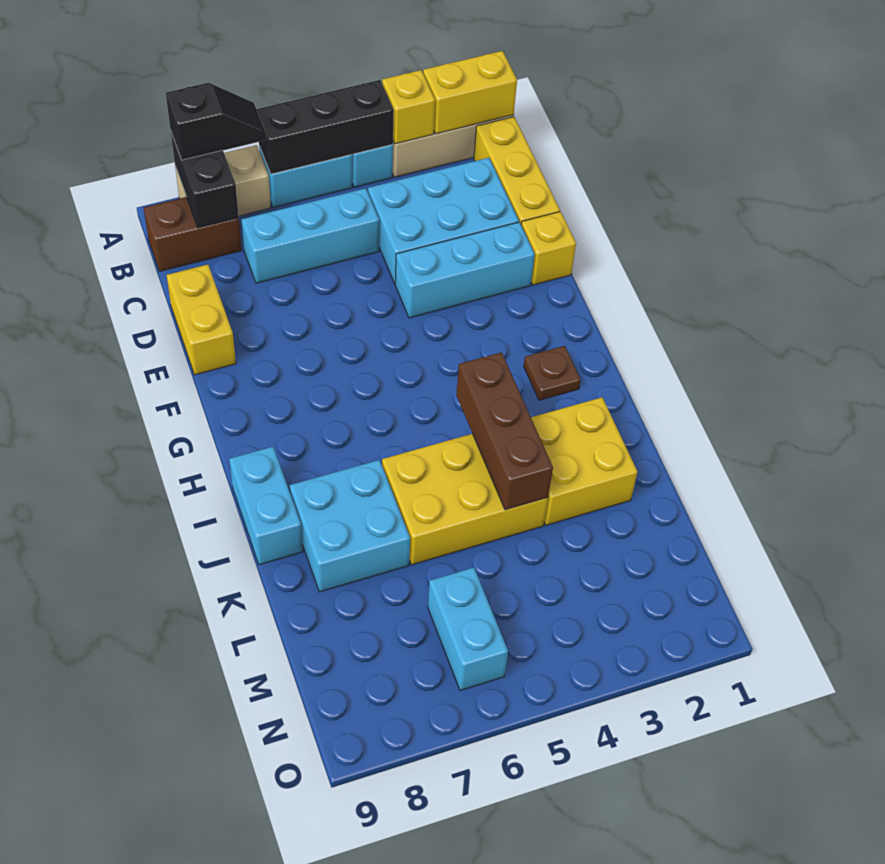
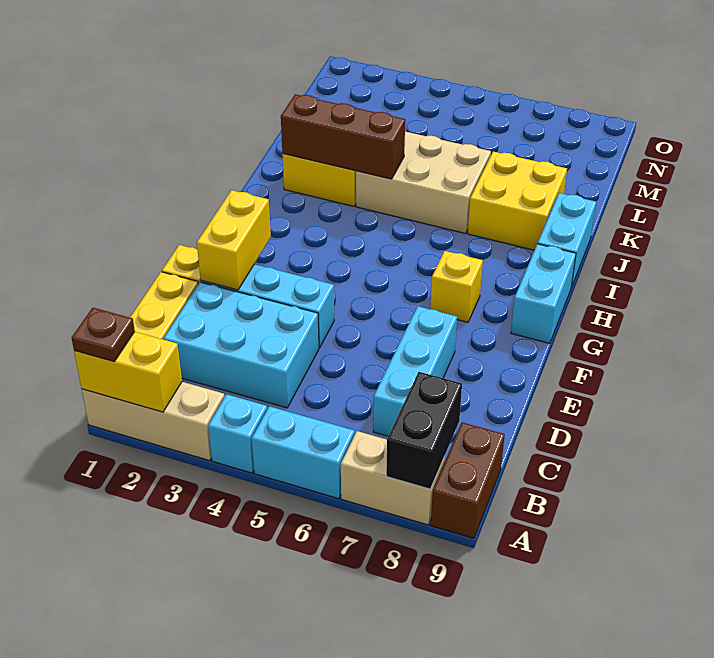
yellow brick A3 level 2 -> yellow brick G7 level 1
black brick A4:A6 level 2 -> none
black slope A7:A8 level 3 top 8 -> none
brown brick B8:B9 level 1 -> brown brick A9:B9 level 1
cyan brick C5:C7 level 1 -> cyan brick C7:E7 level 1
yellow brick D9:E9 level 1 -> yellow brick E2:F2 level 2
brown plate H2 level 1 -> brown plate A1 level 3
brown brick I4:K4 level 2 -> brown brick J2:J4 level 2
yellow brick J4:K6 level 1 -> tan brick J4:K6 level 1
cyan brick J7:K8 level 1 -> yellow brick J7:K8 level 1
cyan brick M6:N6 level 1 -> cyan brick G9:H9 level 1

